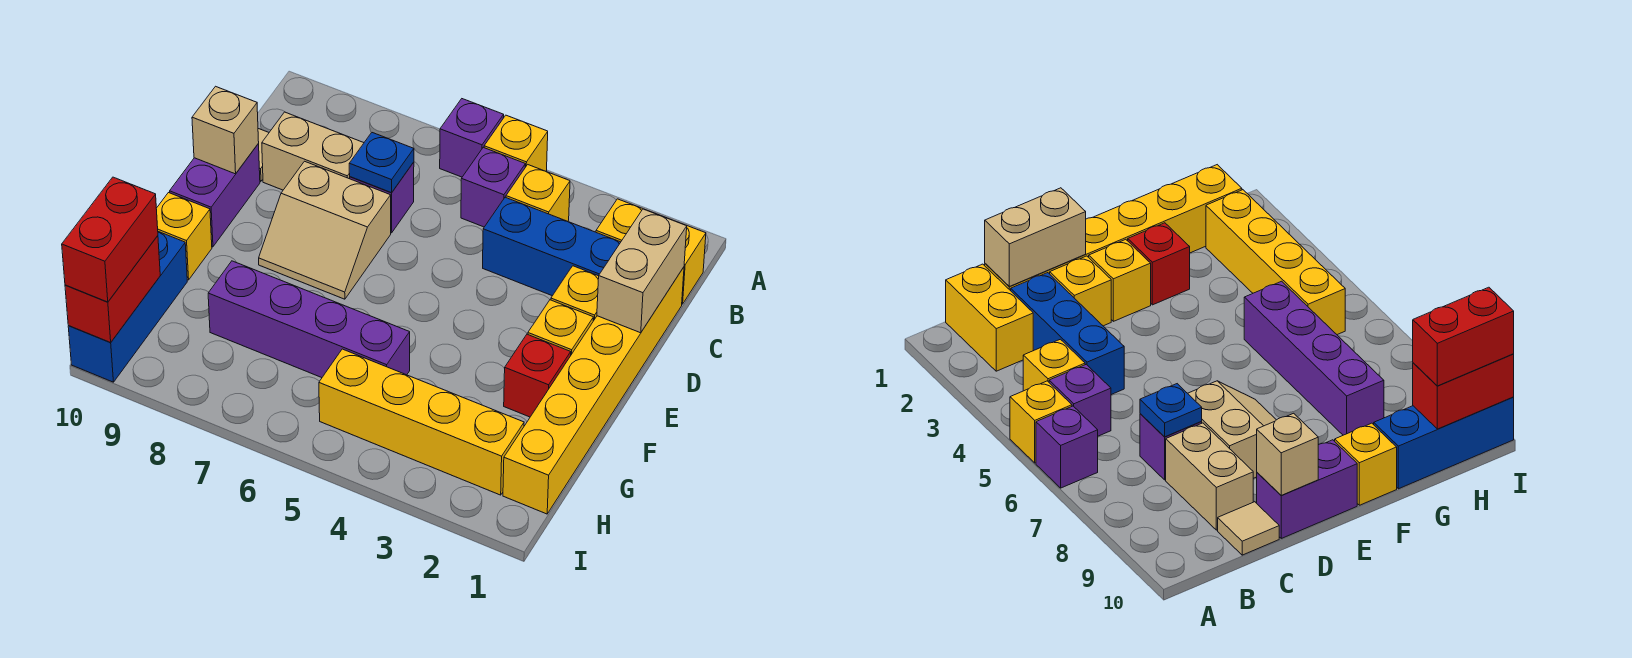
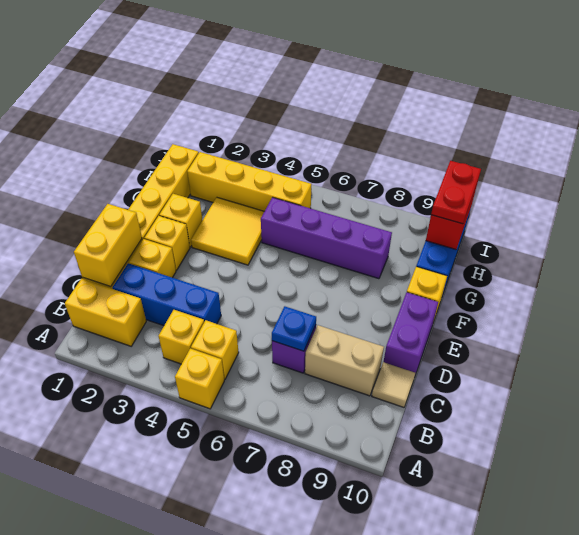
purple brick A6 level 1 -> none
purple brick B5 level 1 -> yellow brick B5 level 1
tan brick C1:D1 level 2 -> yellow brick C1:D1 level 2
tan slope D7:E8 level 1 top D -> none
tan brick D10 level 2 -> none
red brick F2 level 1 -> yellow brick F2 level 1
none -> yellow tile F3:G4 level 1
red brick H10:I10 level 3 -> red plate H10:I10 level 3

